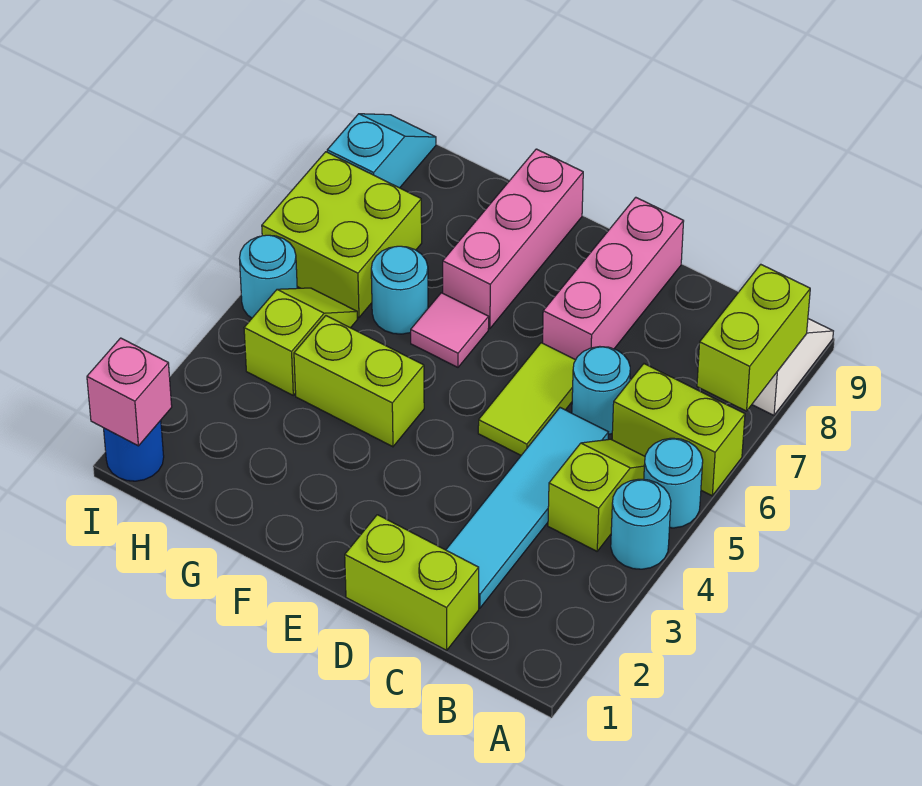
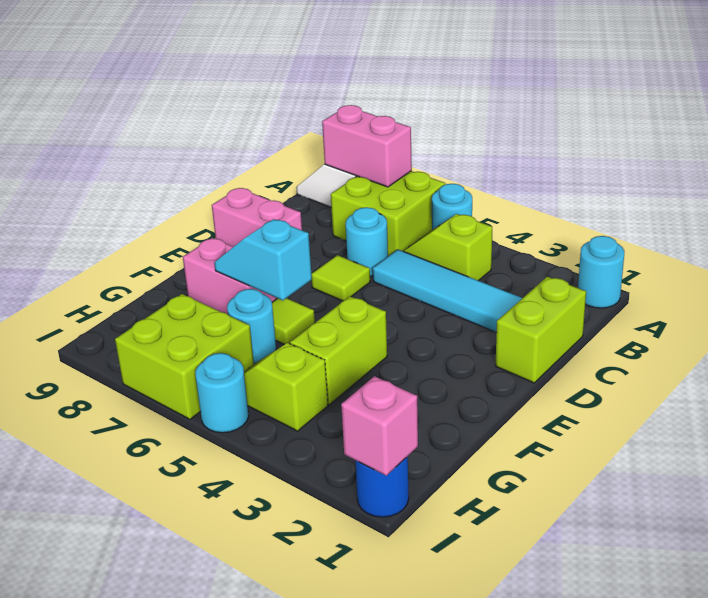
cyan round brick A4 level 1 -> cyan round brick A1 level 1
lime brick A6:B6 level 1 -> lime brick A6:B7 level 1
lime brick A7:A8 level 2 -> pink brick A7:A8 level 2
lime tile D5:D6 level 1 -> lime tile D6 level 1
pink brick D7:D9 level 1 -> pink brick D8:D9 level 1
pink tile F6 level 1 -> lime tile F6 level 1
pink brick F7:F9 level 1 -> pink brick F7:F8 level 1
cyan slope I8:I9 level 1 top 8 -> cyan slope F6:F7 level 2 top 6

